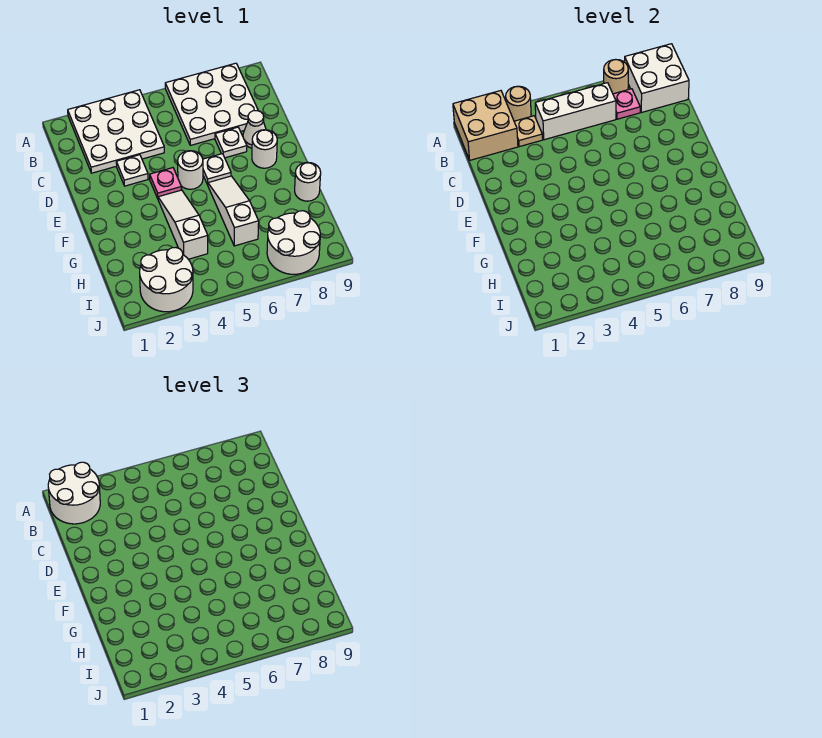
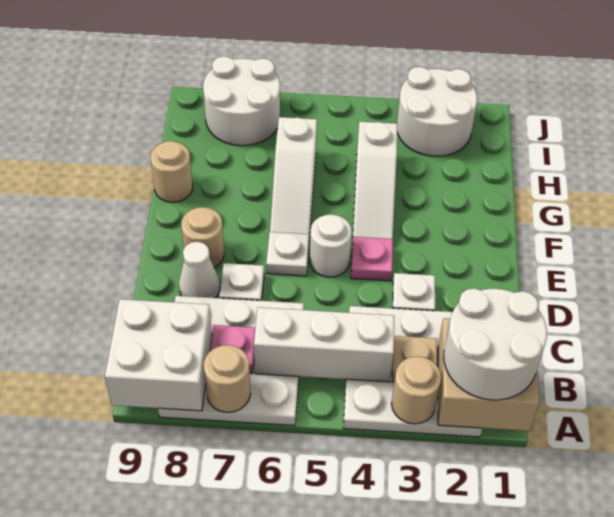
white round brick E8 level 1 -> tan round brick E8 level 1
white round brick G9 level 1 -> tan round brick G9 level 1

